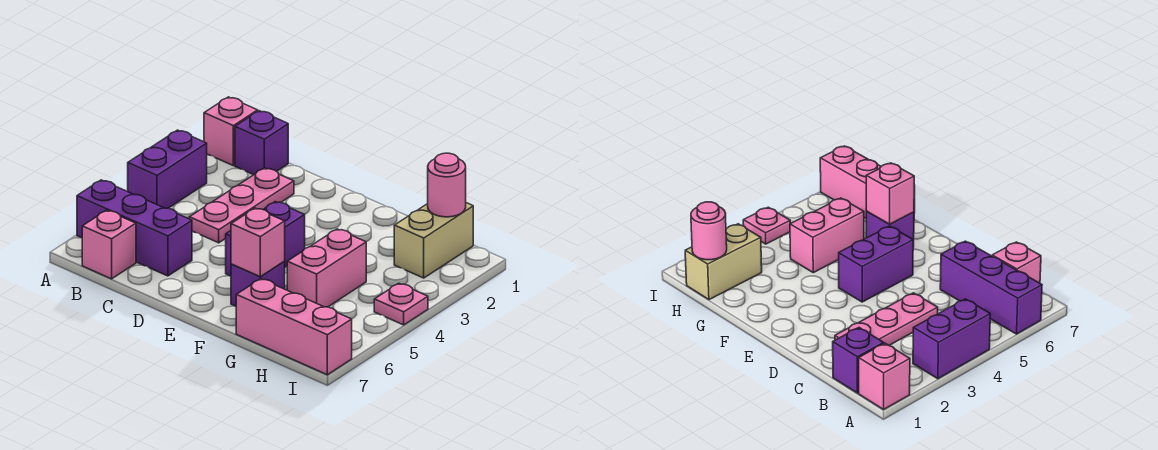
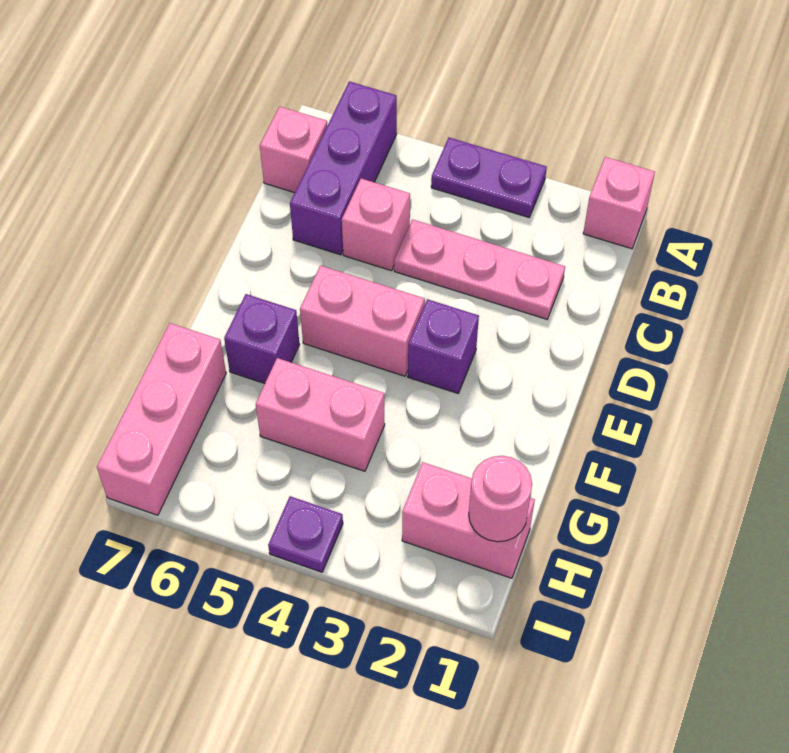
purple brick A3:A4 level 1 -> purple plate A3:A4 level 1
purple brick B1 level 1 -> purple brick E3 level 1
purple brick E4:E5 level 1 -> pink brick E4:E5 level 1
pink brick F6 level 2 -> pink brick C5 level 1
tan brick H1:H2 level 1 -> pink brick H1:H2 level 1
pink plate I4 level 1 -> purple plate I4 level 1

